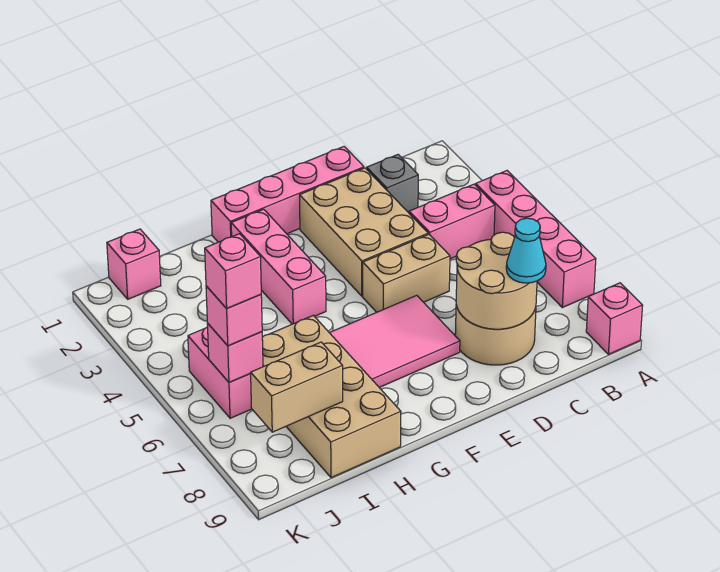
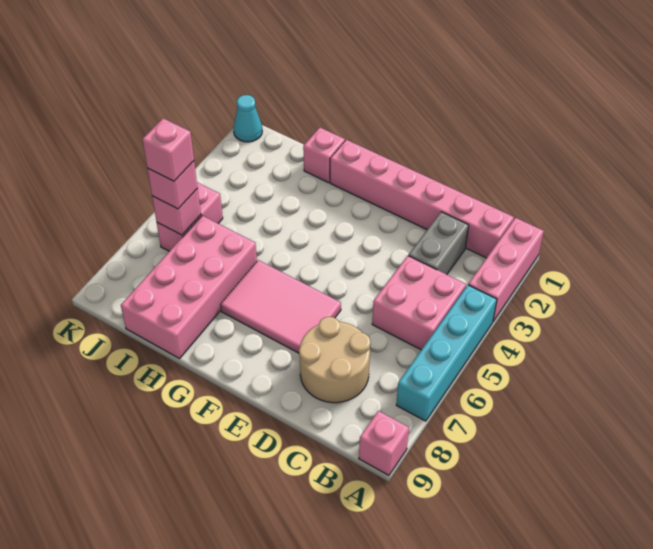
pink brick A4:A7 level 1 -> cyan brick A4:A7 level 1
pink brick B4:C4 level 1 -> pink brick B4:C5 level 1
grey brick C2 level 1 -> grey brick C2:C3 level 1
tan round brick C7:D8 level 2 -> none
cyan cone C8 level 3 -> cyan cone K1 level 1
pink brick D1:G1 level 1 -> pink brick B1:G1 level 1
tan brick D2:E4 level 1 -> none
tan brick D5:E5 level 1 -> none
pink brick G2:G4 level 1 -> pink brick A1:A3 level 1
tan brick H6:I9 level 1 -> pink brick H6:I9 level 1
tan brick I8:J8 level 2 -> none
pink brick J1 level 1 -> pink brick H1 level 1

